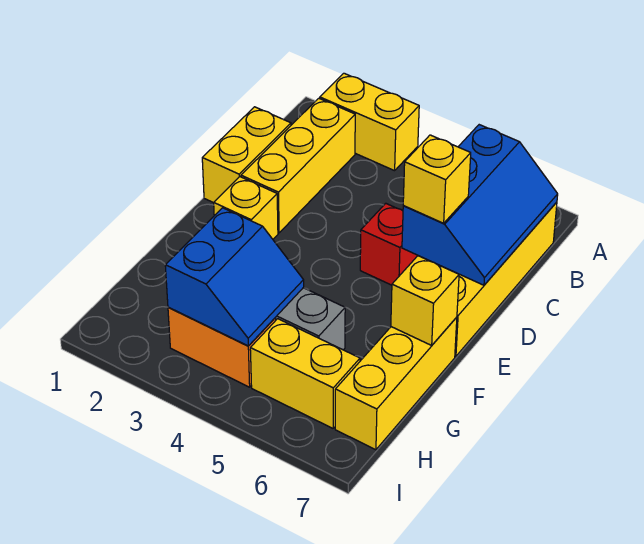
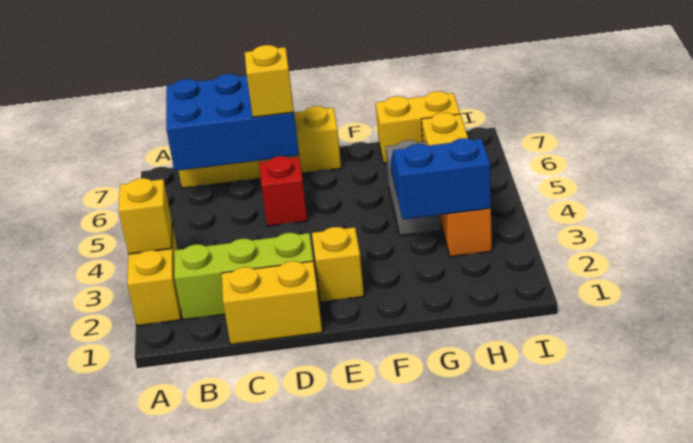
yellow brick B2:D2 level 1 -> lime brick B2:D2 level 1
blue slope B6:D7 level 2 top 6 -> blue brick B6:D7 level 2
yellow brick F7:H7 level 1 -> yellow brick G7:H7 level 1
yellow brick F7 level 2 -> yellow brick A3 level 2

